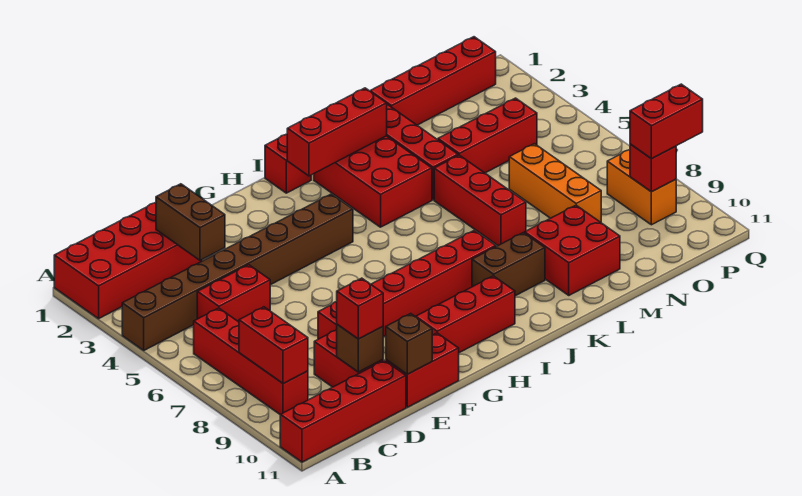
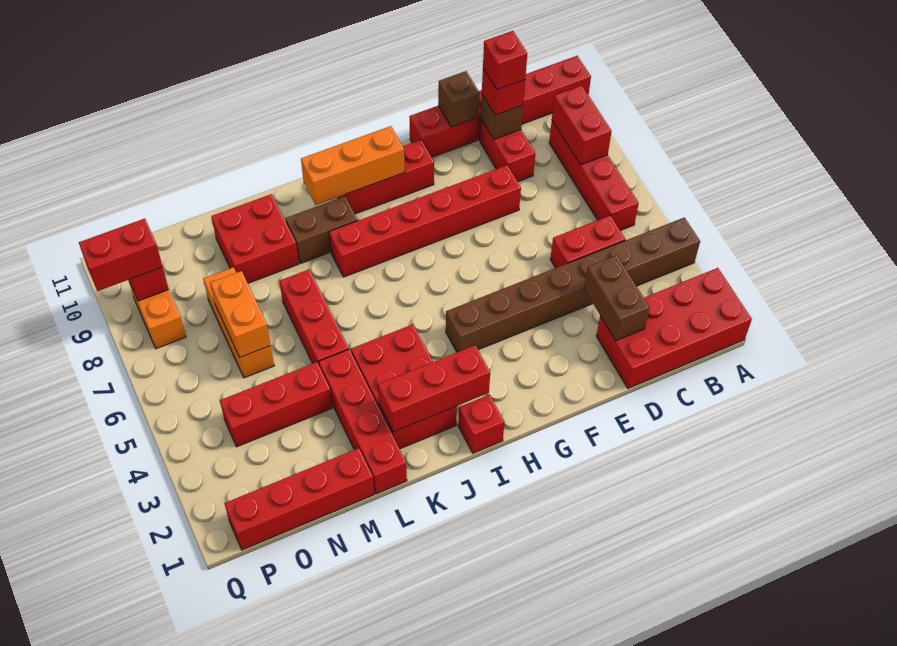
none -> red brick D10 level 4
none -> orange brick H10:J10 level 2
none -> orange brick N6:N7 level 2

